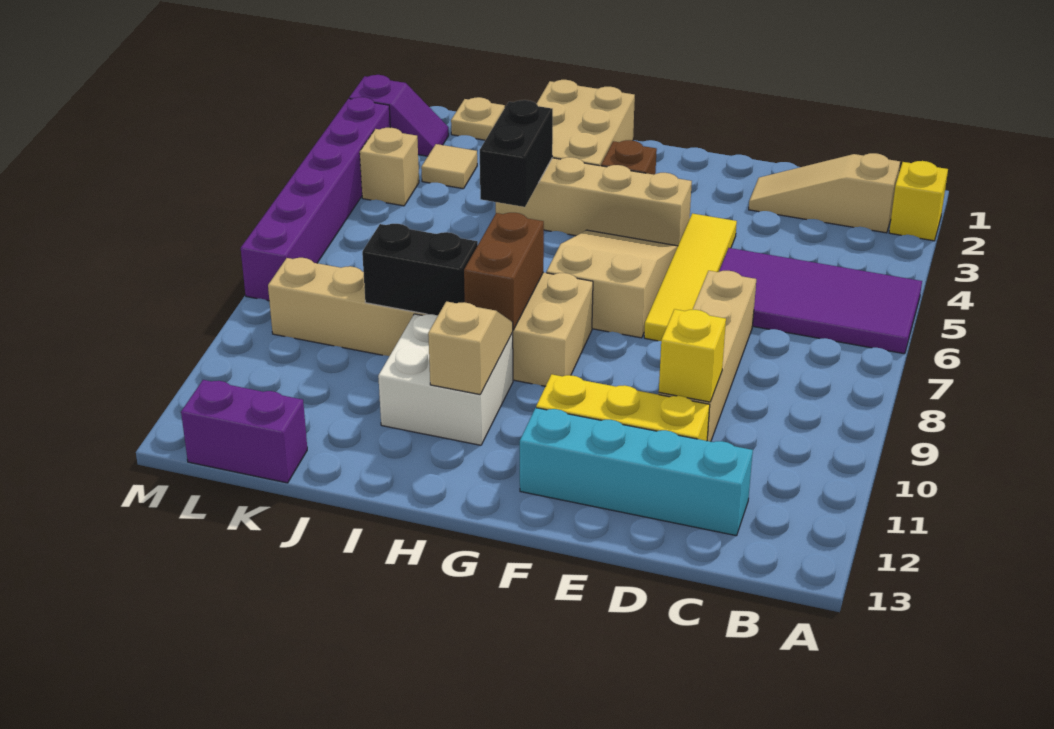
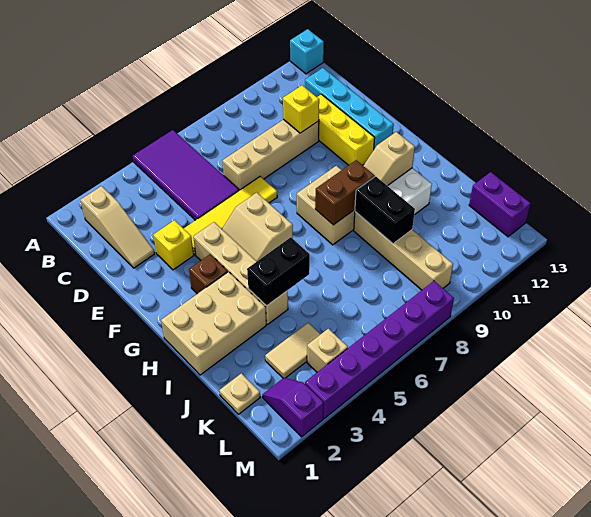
yellow brick A2 level 1 -> yellow brick E3 level 1
none -> cyan brick A13 level 1
tan slope F5:G7 level 1 top 7 -> tan slope F5:G6 level 1 top 6
tan tile K3 level 1 -> tan tile K3:K4 level 1

